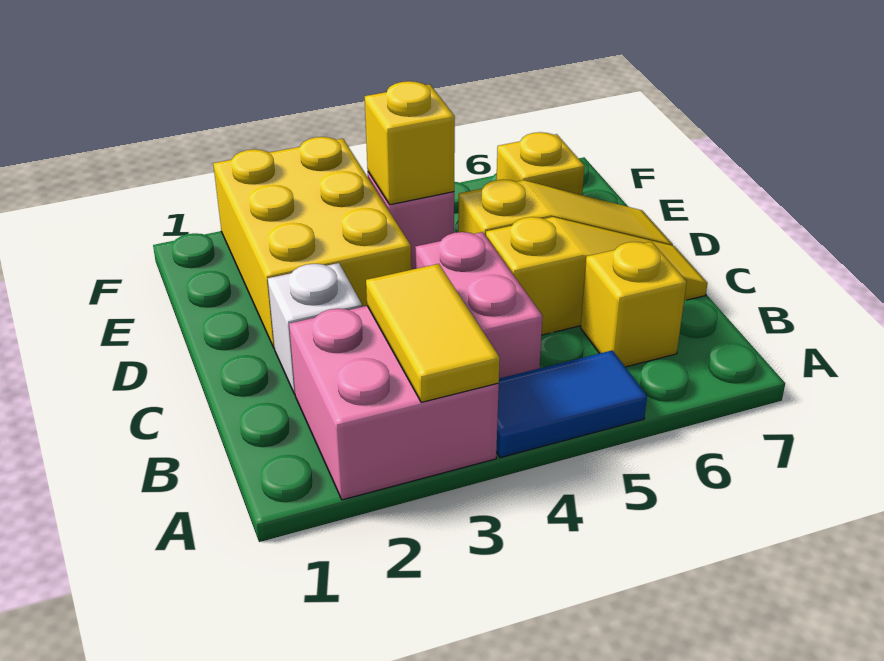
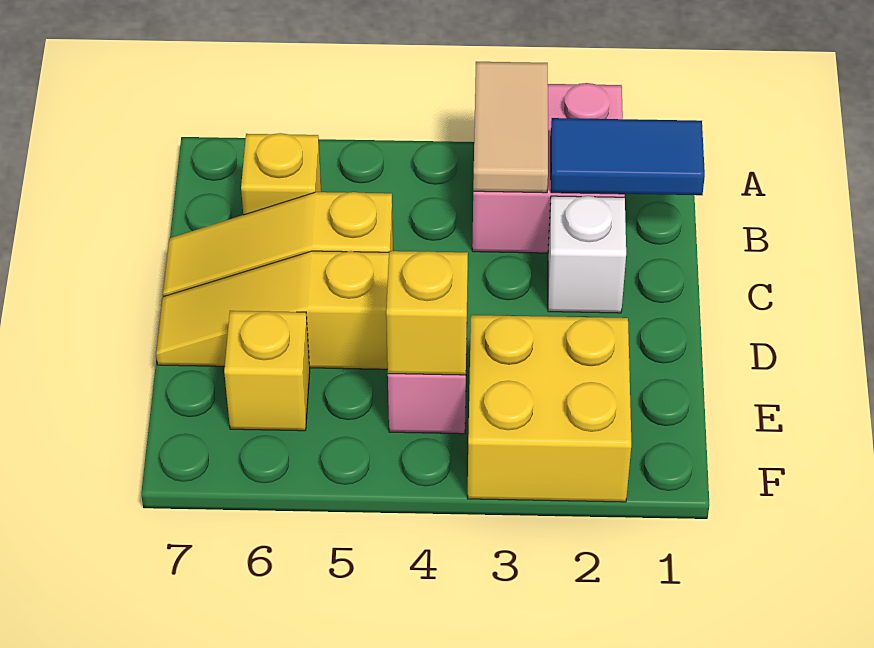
yellow tile A3:B3 level 2 -> tan tile A3:B3 level 2
blue tile A4:A5 level 1 -> blue tile B1:B2 level 2
pink brick B4:C4 level 1 -> none
yellow brick D2:F3 level 1 -> yellow brick E2:F3 level 1

